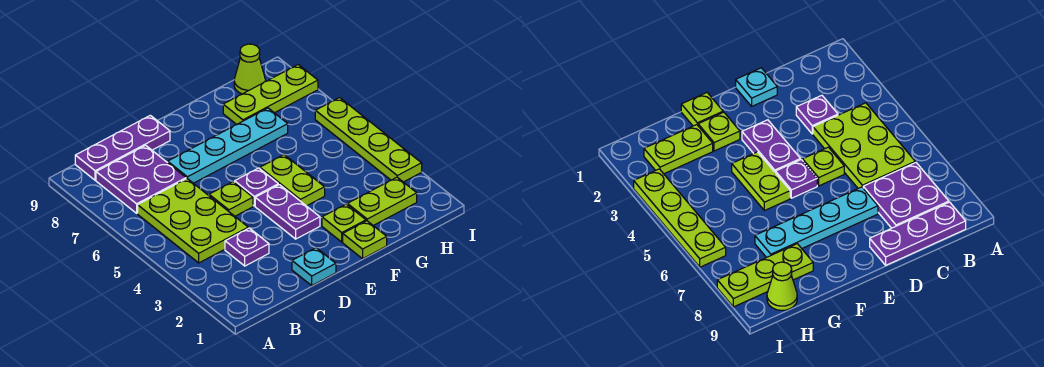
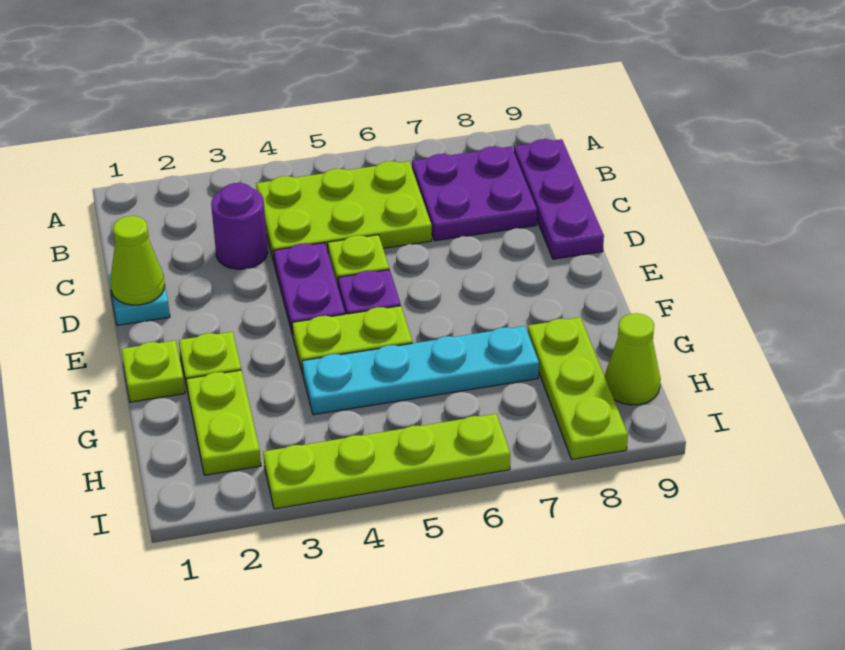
purple plate C3 level 1 -> purple round brick C3 level 1
none -> lime cone D1 level 2
cyan plate D7:G7 level 1 -> cyan plate G4:G7 level 1
purple plate E3:E4 level 1 -> purple plate D4:E4 level 1

